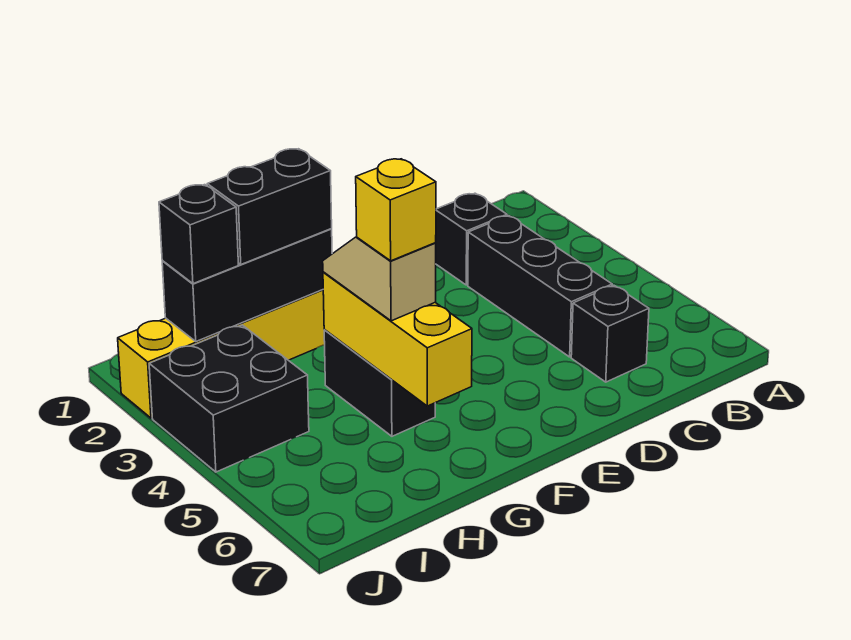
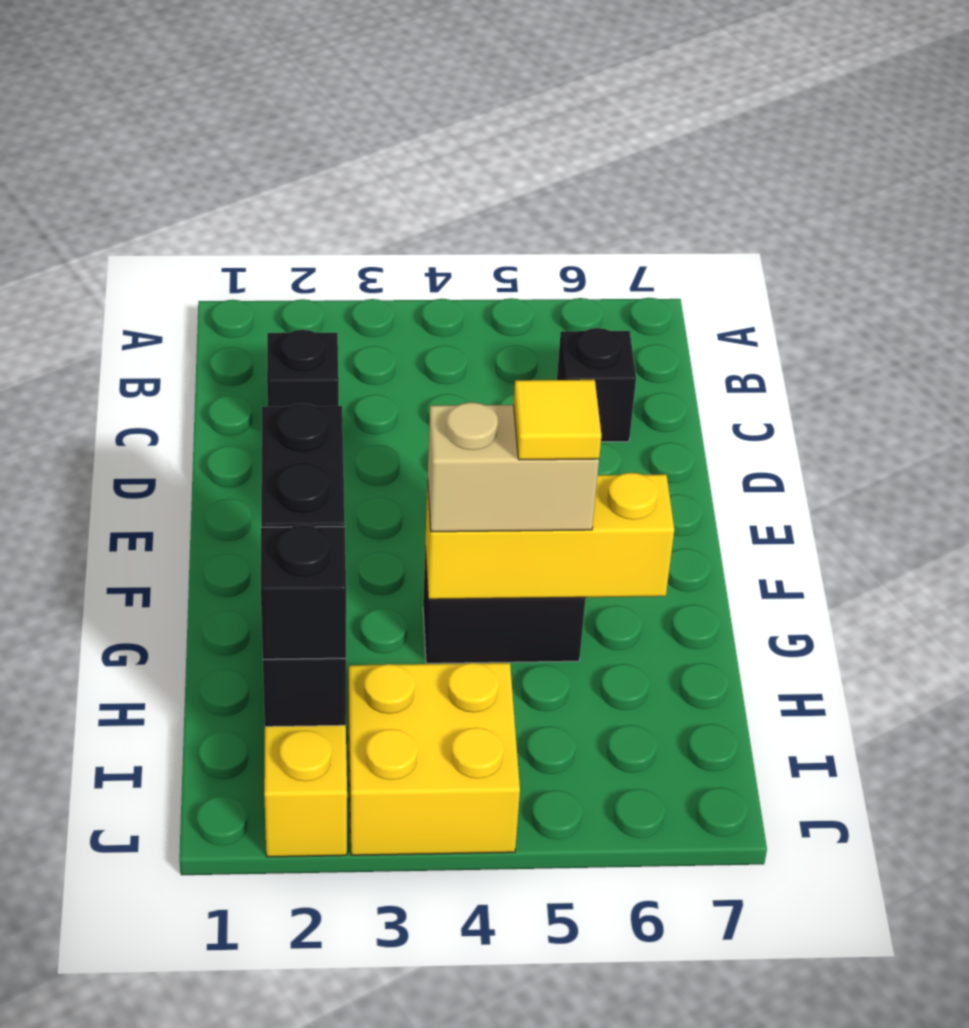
black brick C3:C5 level 1 -> none
tan slope G4:G5 level 3 top 5 -> tan brick G4:G5 level 3
yellow brick G5 level 4 -> yellow tile G5 level 4
black brick I3:J4 level 1 -> yellow brick I3:J4 level 1

